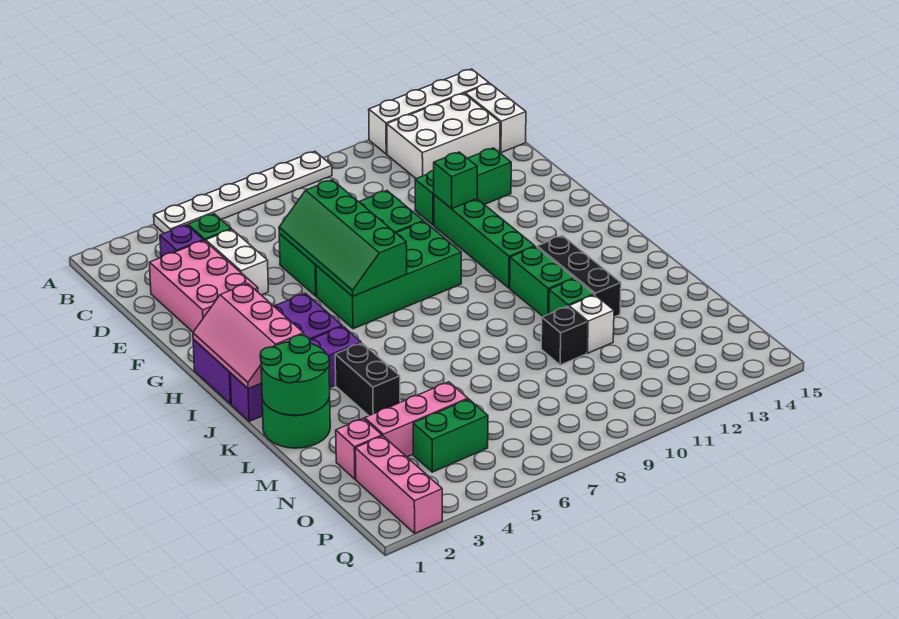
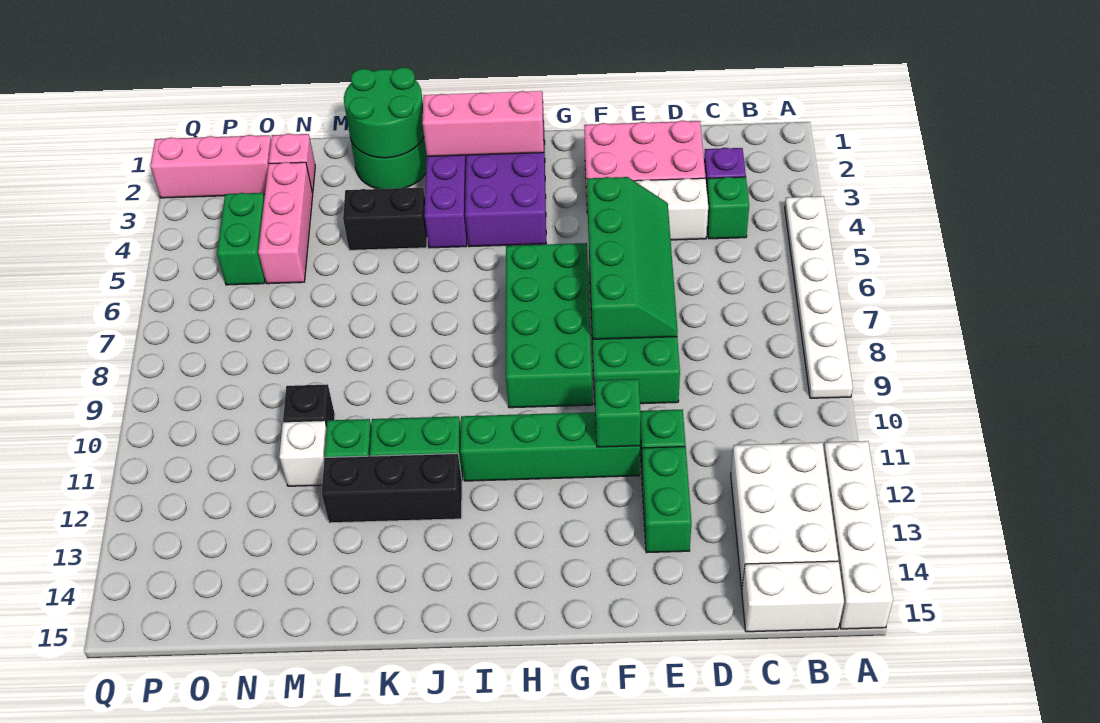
green slope E6:H7 level 2 top 7 -> green slope E5:F8 level 2 top F

